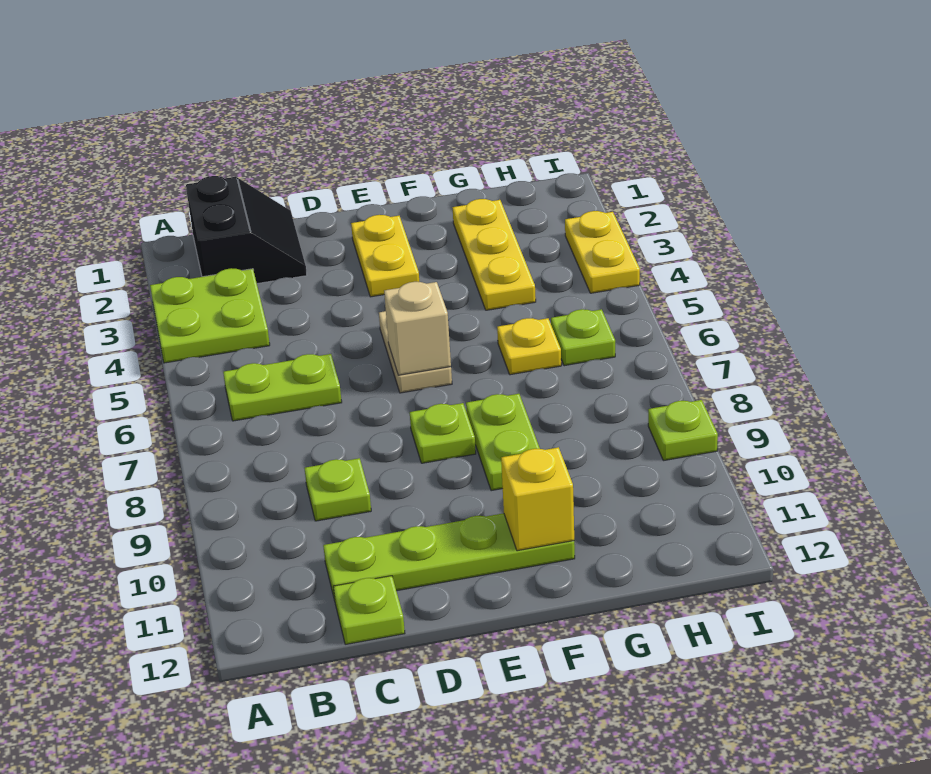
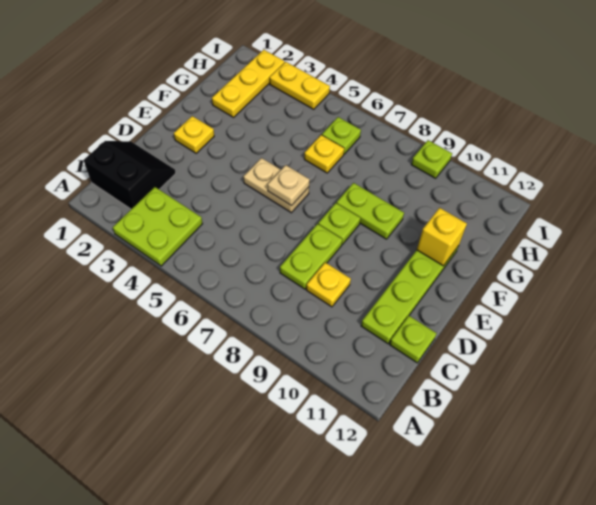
lime plate B6:C6 level 1 -> lime plate C8:D8 level 1
lime plate C9 level 1 -> yellow plate C9 level 1
yellow plate E2:E3 level 1 -> yellow plate E2 level 1
tan brick E6 level 2 -> tan plate E6 level 2
yellow plate G2:G4 level 1 -> yellow plate G2:I2 level 1

